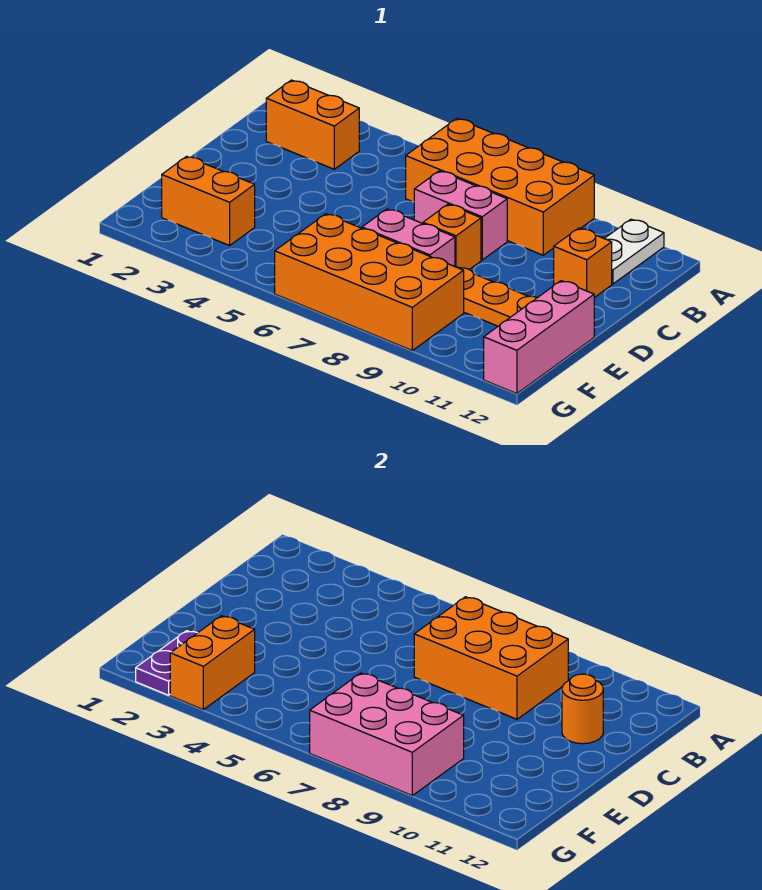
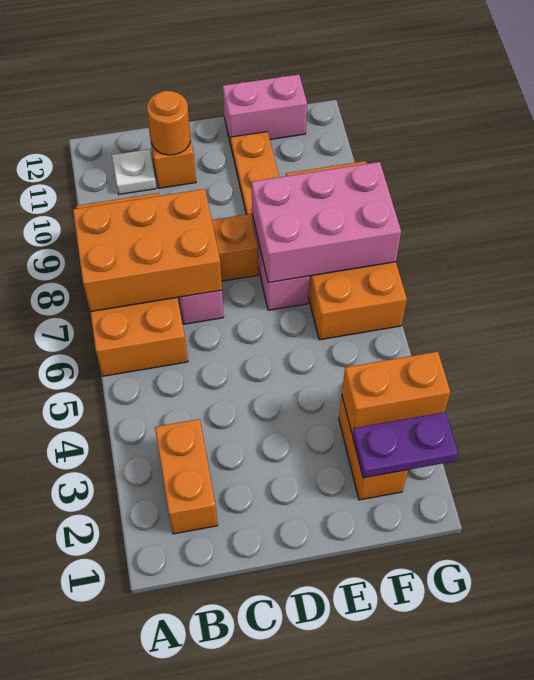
white plate A11:B11 level 1 -> white plate B11 level 1
orange brick B7:C9 level 2 -> orange brick A7:C8 level 2
pink brick E12:G12 level 1 -> pink brick E12:F12 level 1
pink brick F7:G9 level 2 -> pink brick E7:G8 level 2

